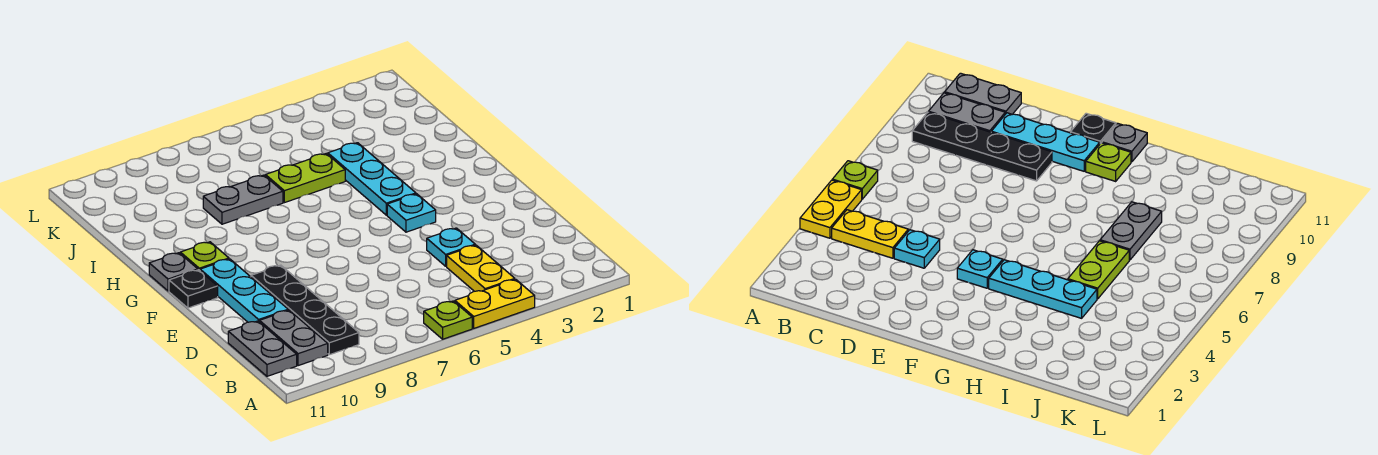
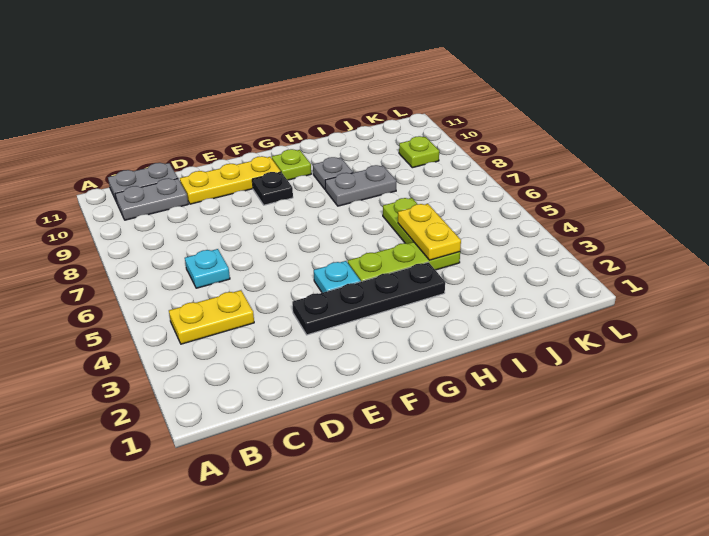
yellow plate A4:A5 level 1 -> yellow plate I4:I5 level 2
lime plate A6 level 1 -> lime plate K9 level 1
black plate B9:E9 level 1 -> black plate E3:H3 level 1
cyan plate D4 level 1 -> cyan plate C6 level 1
cyan plate D10:F10 level 1 -> yellow plate D10:F10 level 1
black plate F11 level 1 -> black plate F9 level 1
cyan plate G4:I4 level 1 -> lime plate G4:I4 level 1
grey plate G11 level 1 -> grey plate H9 level 1
grey plate I7:I8 level 1 -> grey plate H8:I8 level 1

